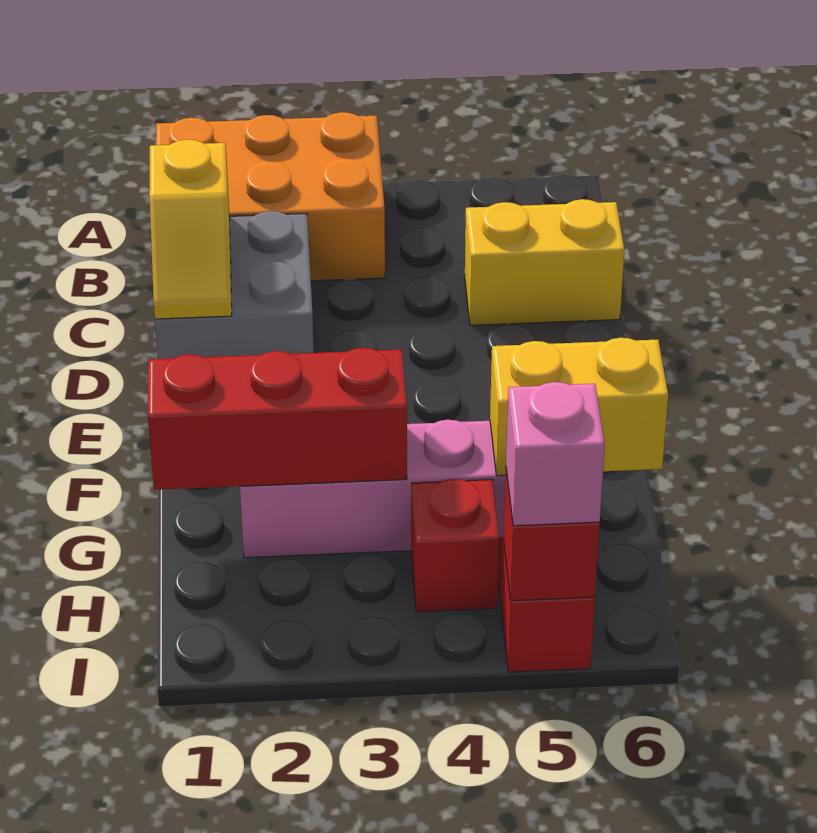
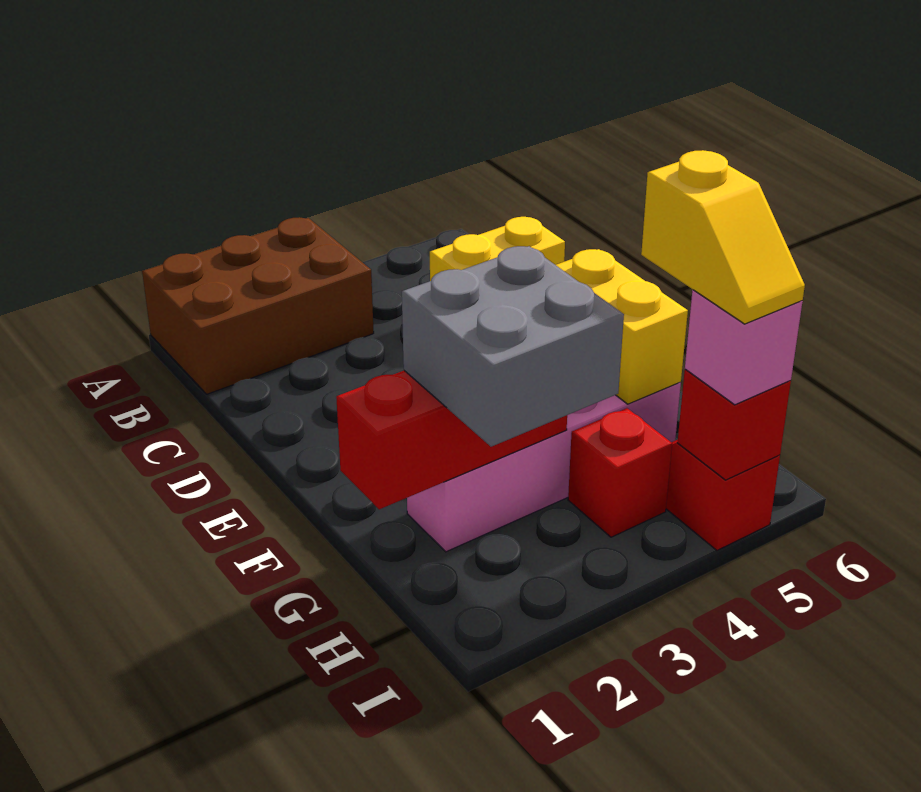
orange brick A1:B3 level 1 -> brown brick A1:B3 level 1
grey brick C1:D2 level 1 -> grey brick G2:H3 level 3
yellow slope C1:D1 level 2 top C -> yellow slope H5:I5 level 4 top H
yellow brick G5:G6 level 2 -> yellow brick F5:G5 level 2

